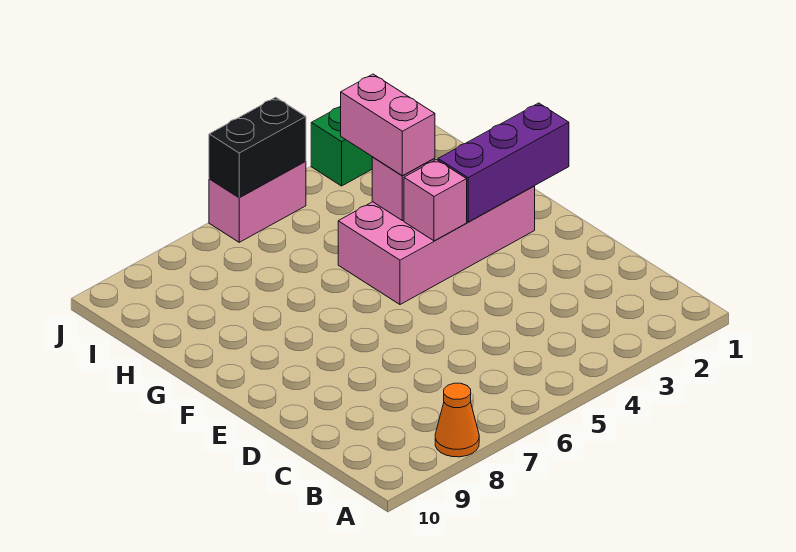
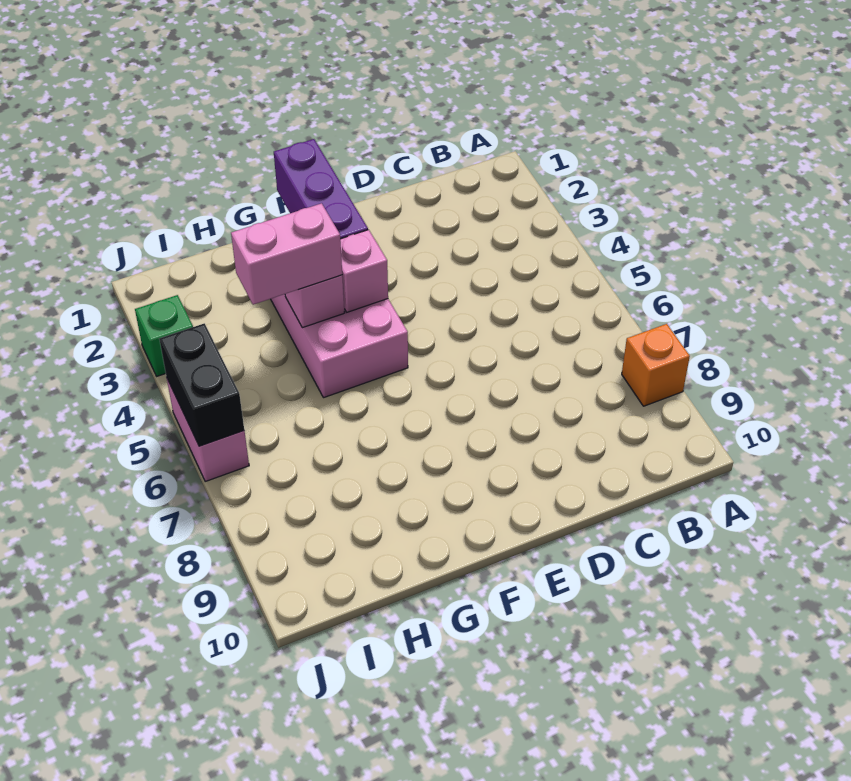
orange cone A8 level 1 -> orange brick A8 level 1

